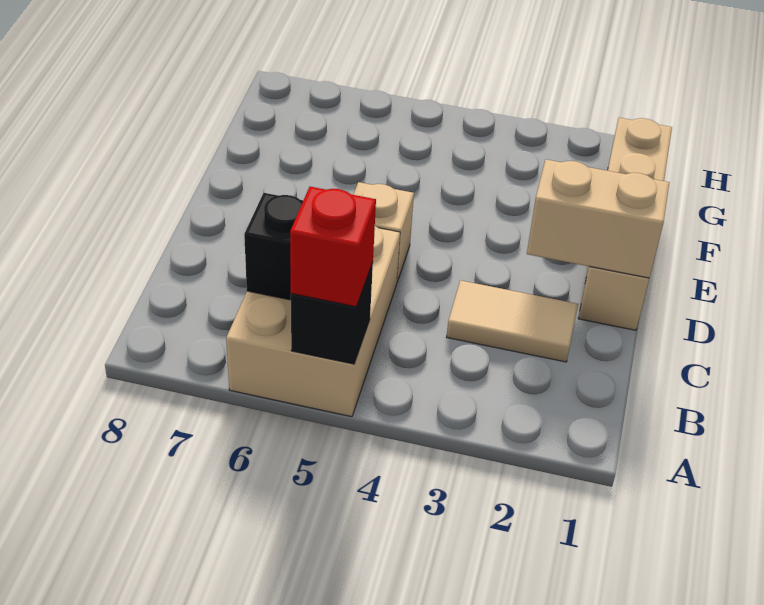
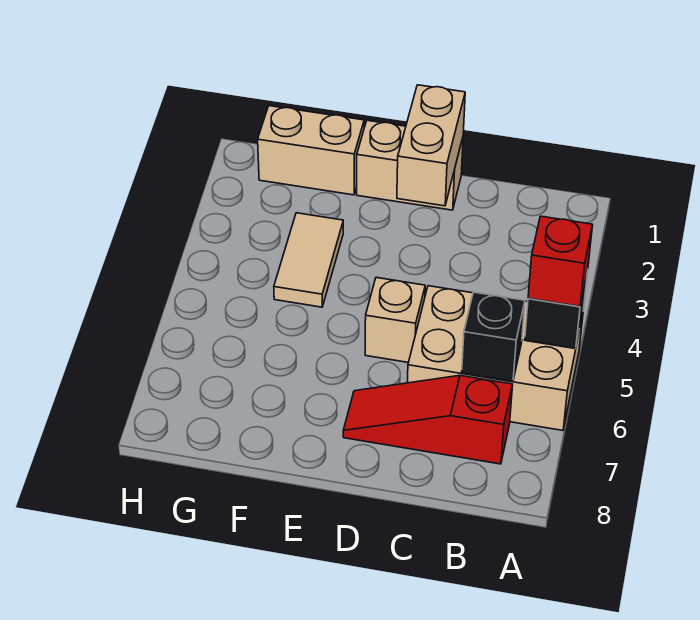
none -> red slope B7:D7 level 1 top B
tan tile C2:C3 level 1 -> tan tile F3:F4 level 1

